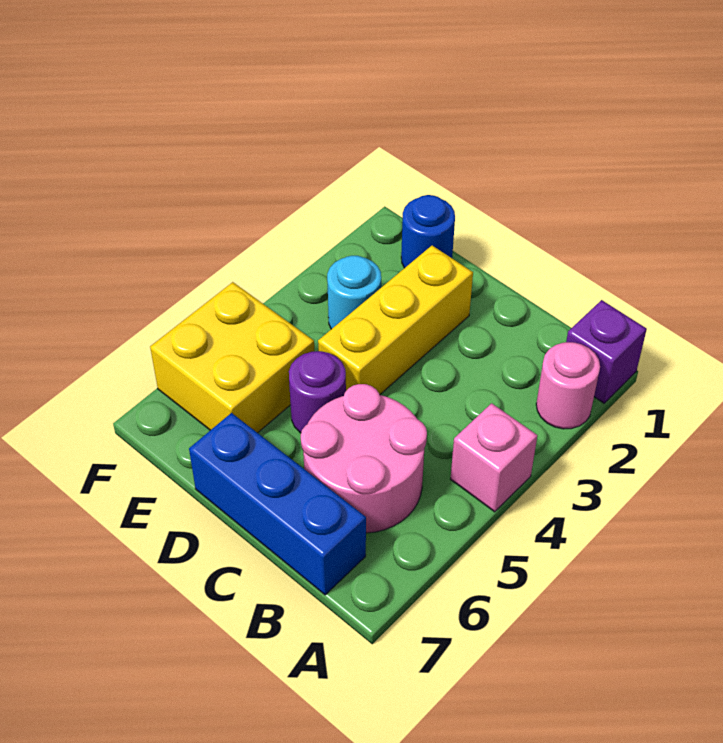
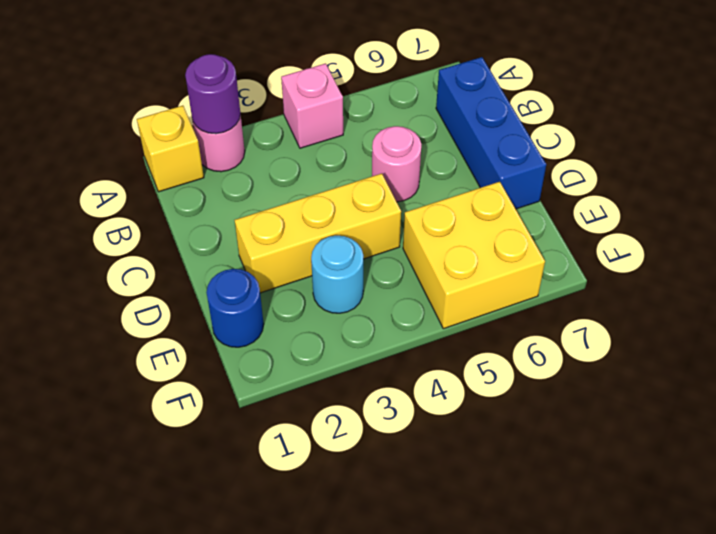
purple brick A1 level 1 -> yellow brick A1 level 1
pink round brick B5:C6 level 1 -> pink round brick C5 level 1
purple round brick D5 level 1 -> purple round brick A2 level 2

